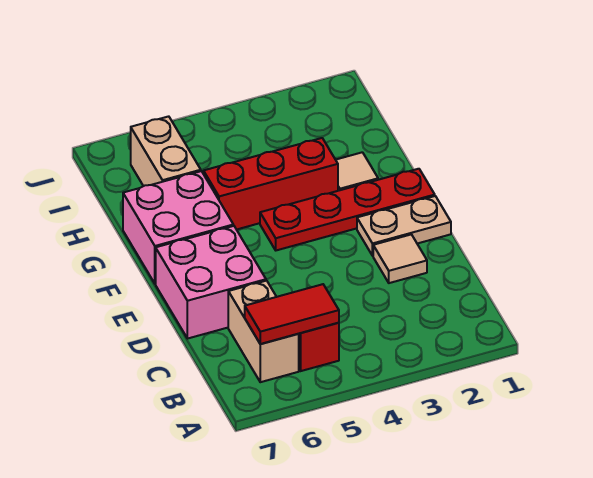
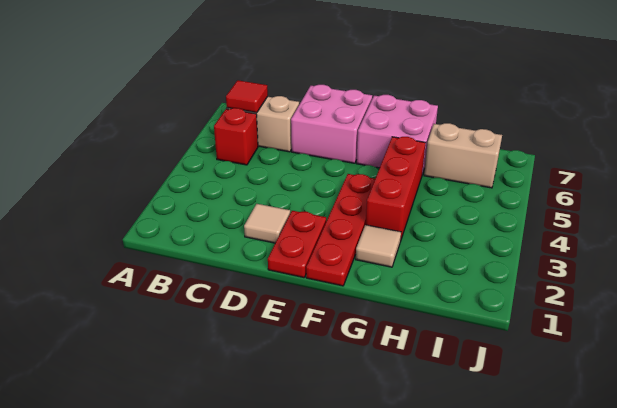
red tile B5:B6 level 2 -> red tile B6 level 2
tan plate E1:E2 level 1 -> red plate E1:E2 level 1

